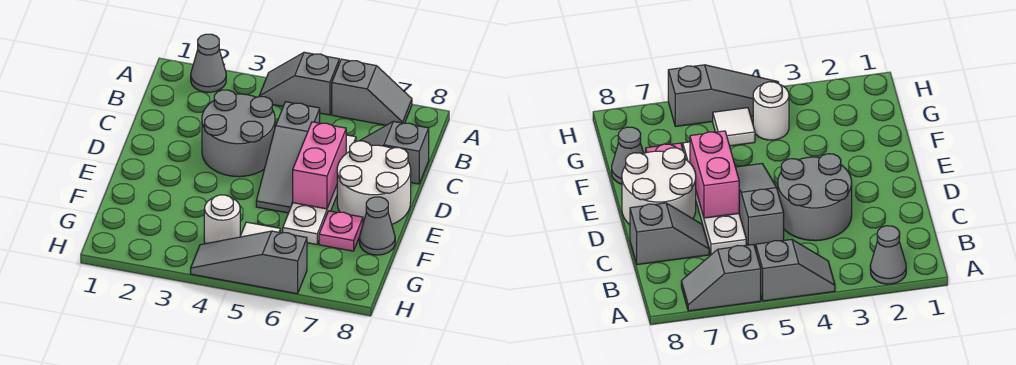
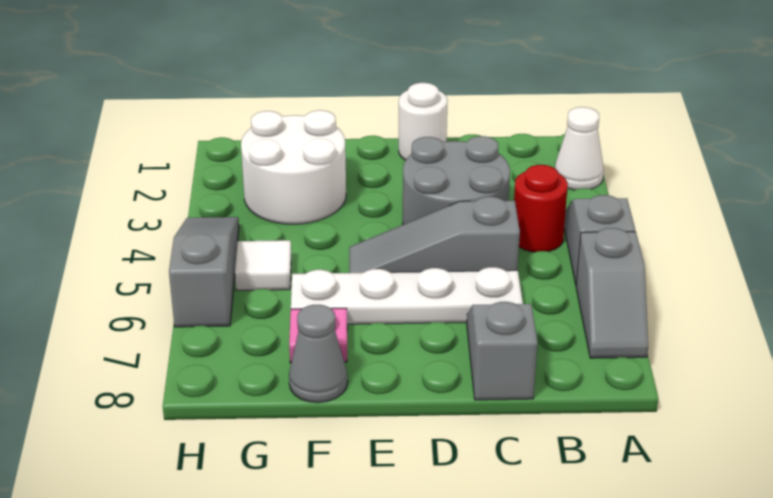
grey cone A2 level 1 -> white cone A2 level 1
none -> red round brick B4 level 1
pink brick D6:E6 level 2 -> none
white round brick D7:E8 level 1 -> white round brick F2:G3 level 1
white round brick G4 level 1 -> white round brick D1 level 1

